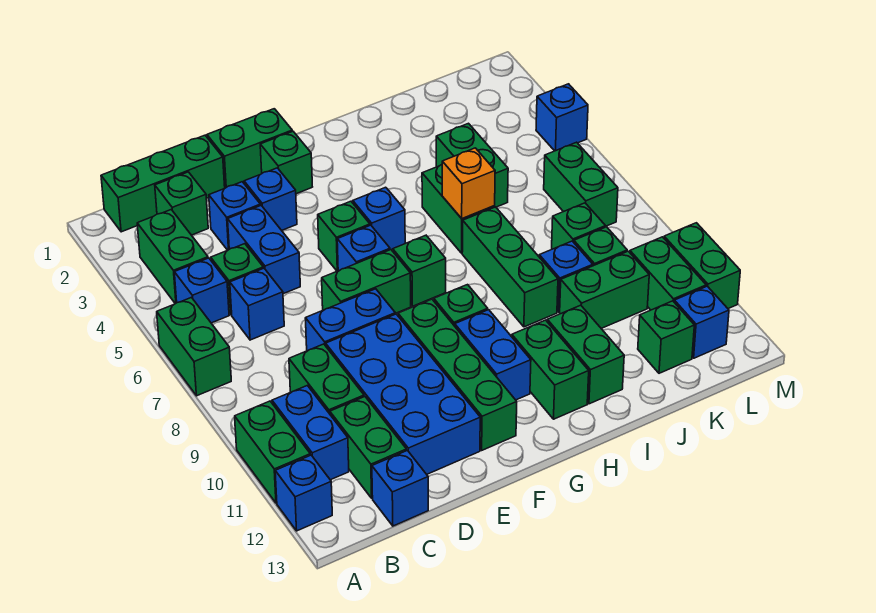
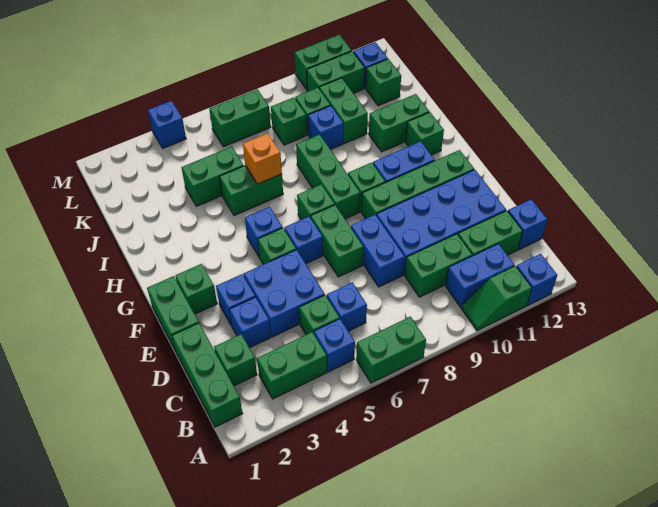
green brick A10:A11 level 1 -> green slope A10:A11 level 1 top 11
blue brick D4:D5 level 1 -> blue brick D4:E5 level 1
green brick H11:H12 level 1 -> green brick H12 level 1
green brick I7:I9 level 1 -> green brick G8:I8 level 1

